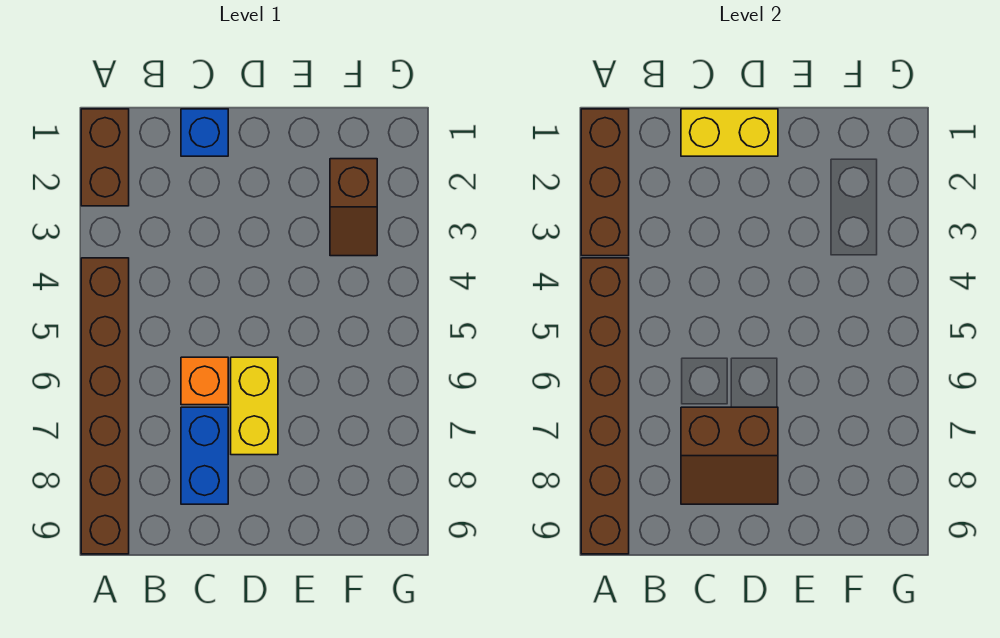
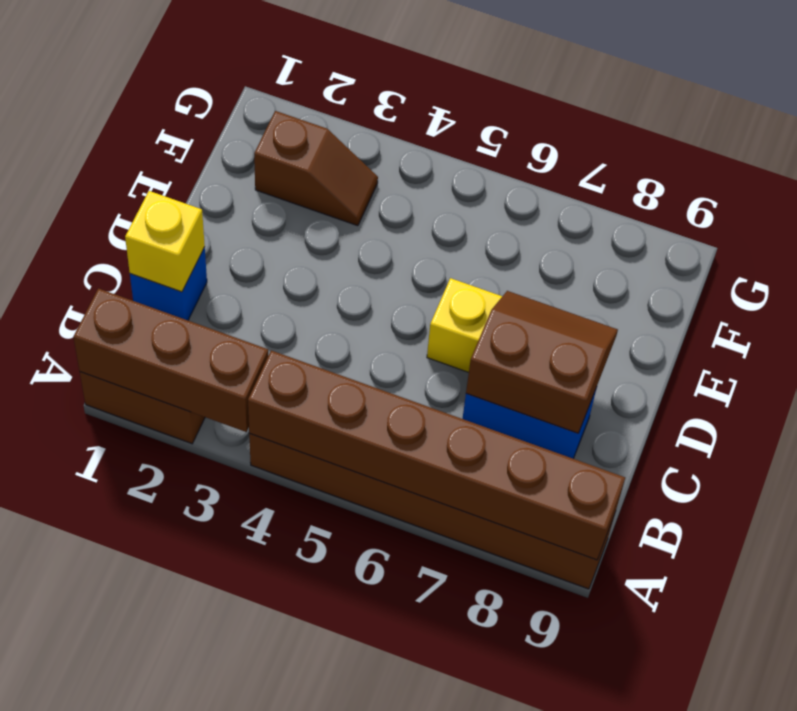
yellow brick C1:D1 level 2 -> yellow brick C1 level 2
orange brick C6 level 1 -> none
brown slope C7:D8 level 2 top 7 -> brown slope C7:D8 level 2 top C

